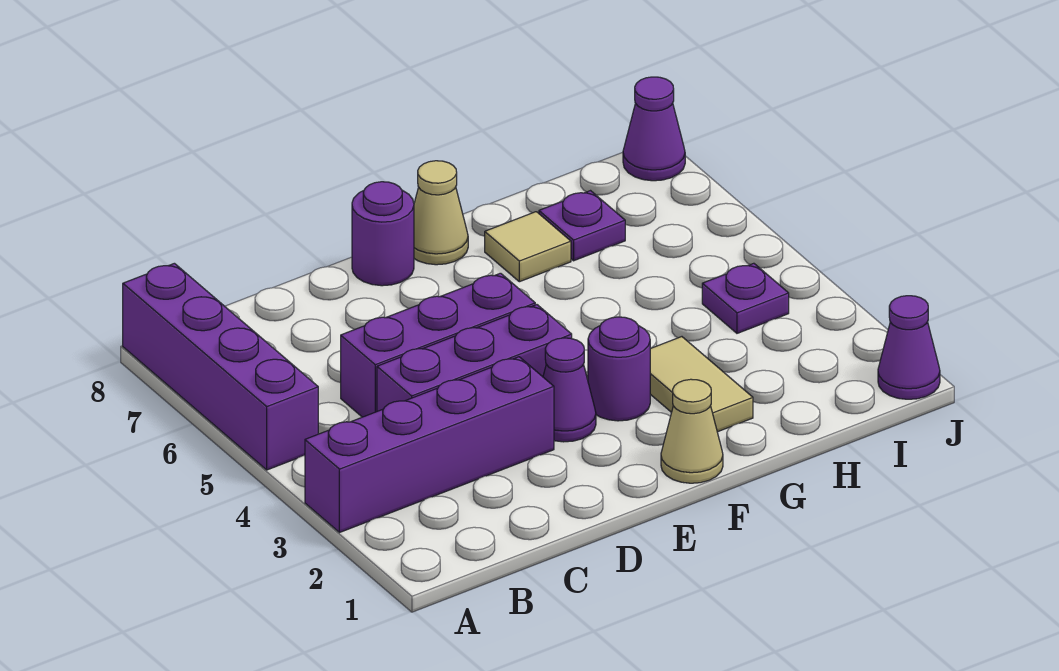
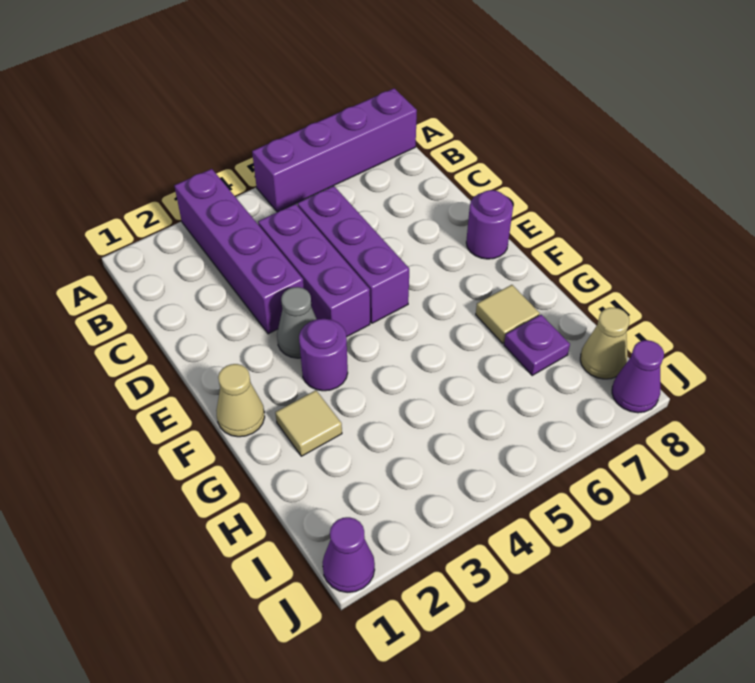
purple cone E3 level 1 -> grey cone E3 level 1
tan cone F8 level 1 -> tan cone I8 level 1
tan tile G2:G3 level 1 -> tan tile G2 level 1
purple plate I4 level 1 -> none

